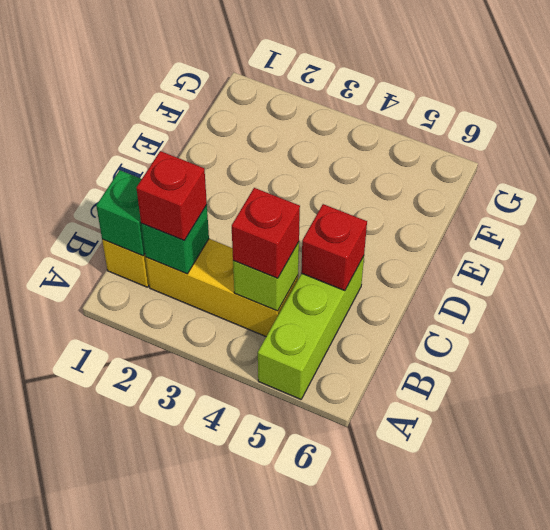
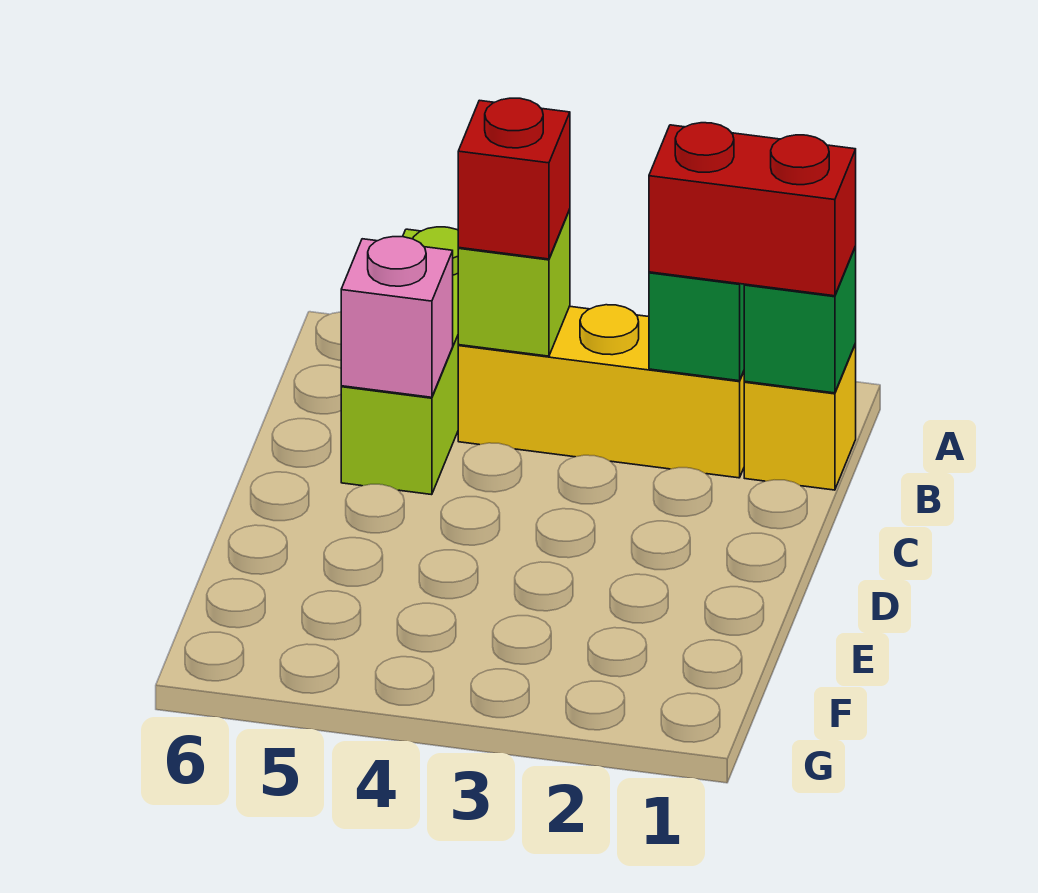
red brick B2 level 3 -> red brick B1:B2 level 3
red brick C5 level 2 -> pink brick C5 level 2

